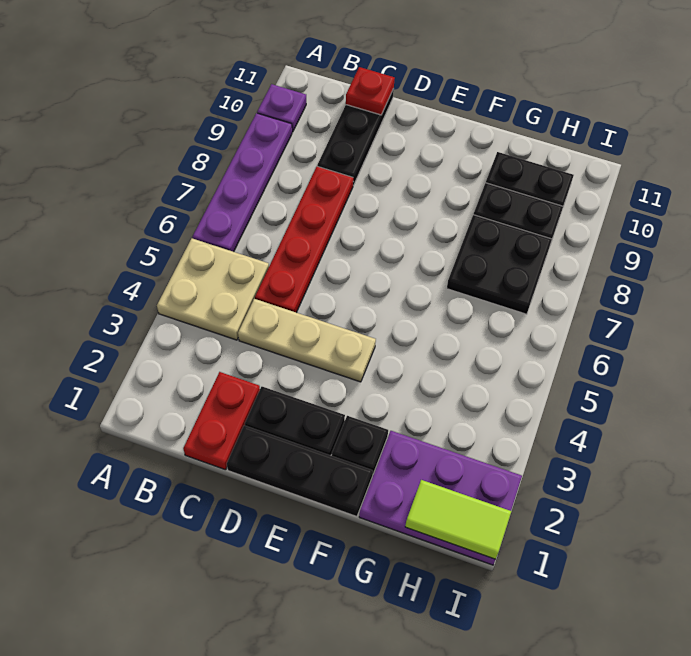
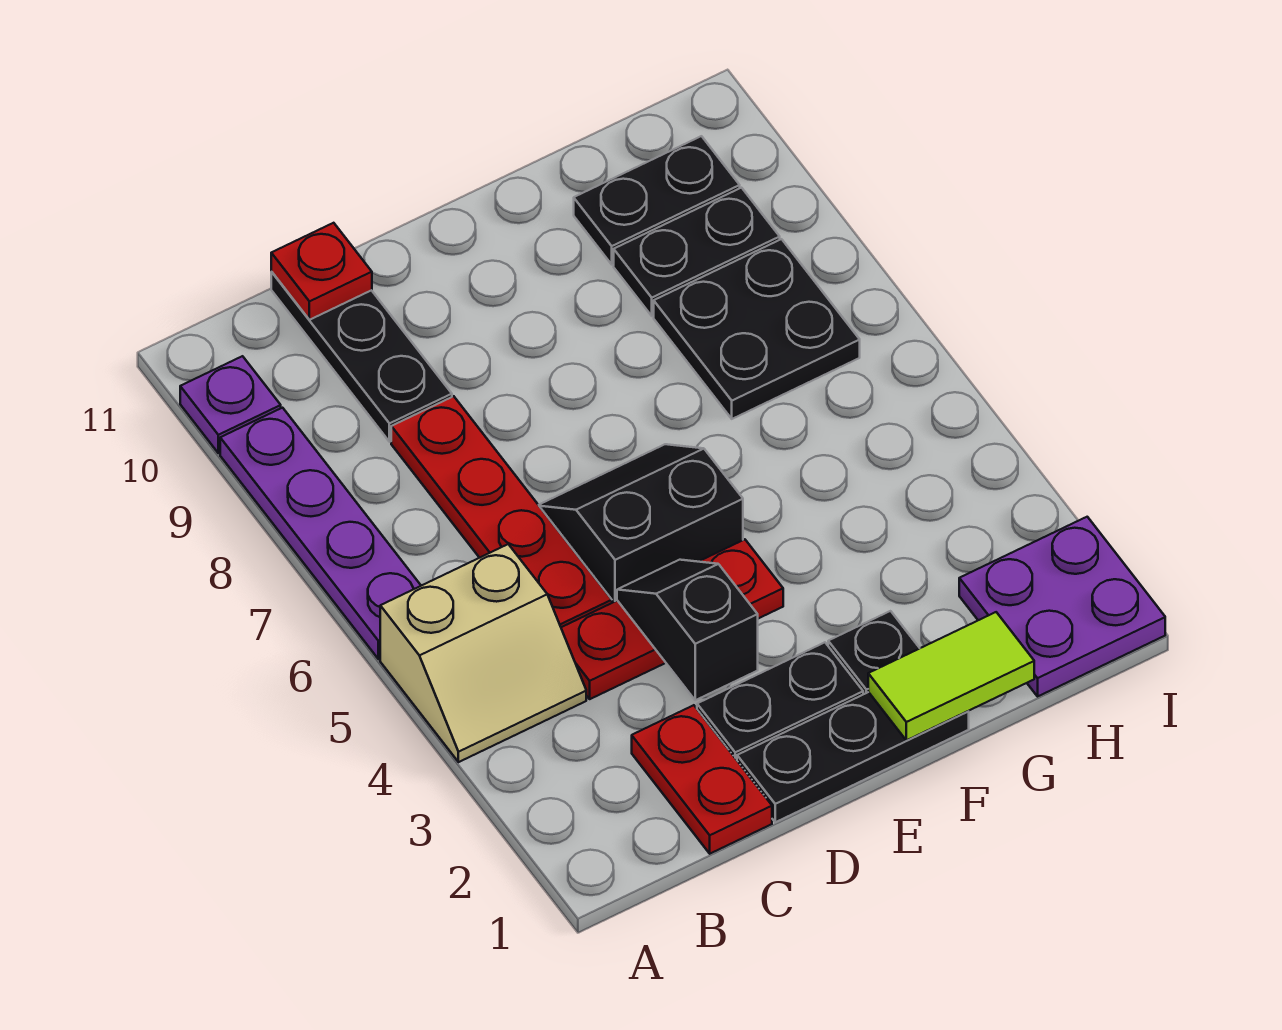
tan plate A4:B5 level 1 -> tan slope A4:B5 level 1 top 5
tan plate C4:E4 level 1 -> red plate C4:E4 level 1
none -> black slope D3:D4 level 2 top 3
none -> black slope D5:E6 level 1 top 5
purple plate G1:I2 level 1 -> purple plate H1:I2 level 1
lime tile H1:I1 level 2 -> lime tile F1:G1 level 2

